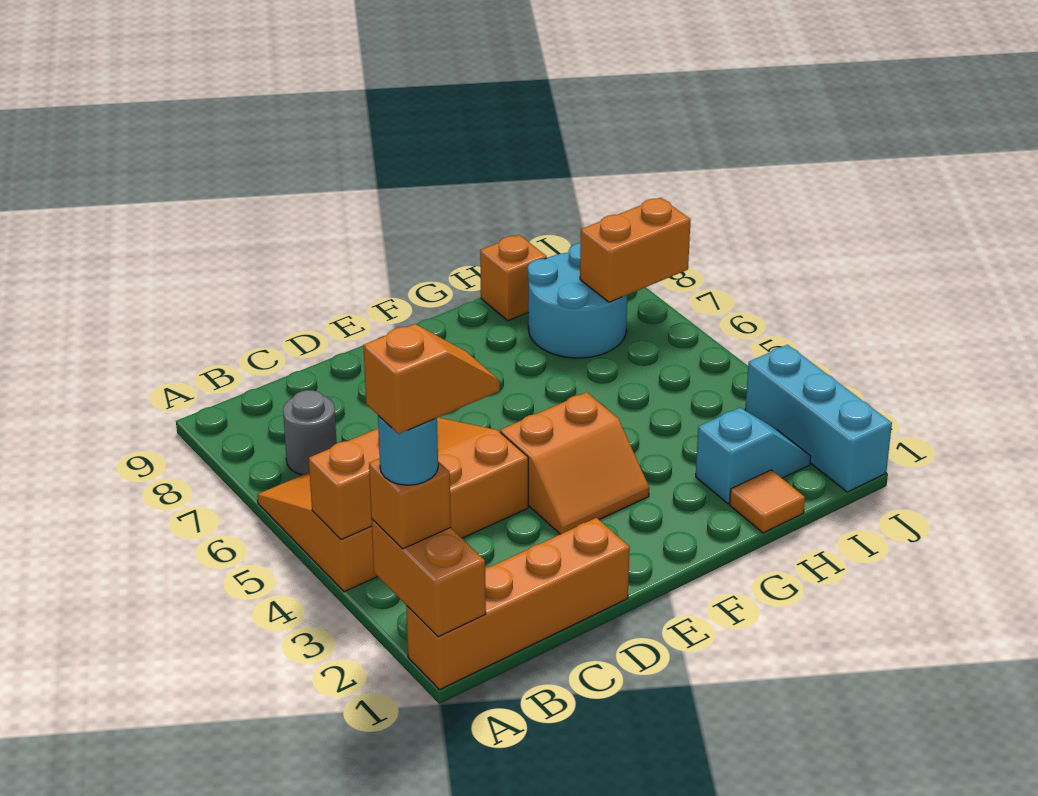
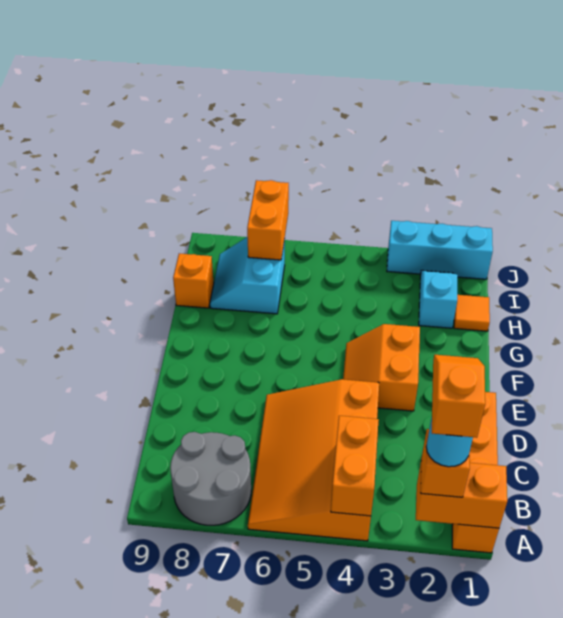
grey round brick B7 level 1 -> grey round brick A7:B8 level 1
orange slope E3:F4 level 1 top 4 -> orange slope E3:F4 level 1 top 3
cyan round brick H7:I8 level 1 -> cyan slope H7:I8 level 1 top 7

